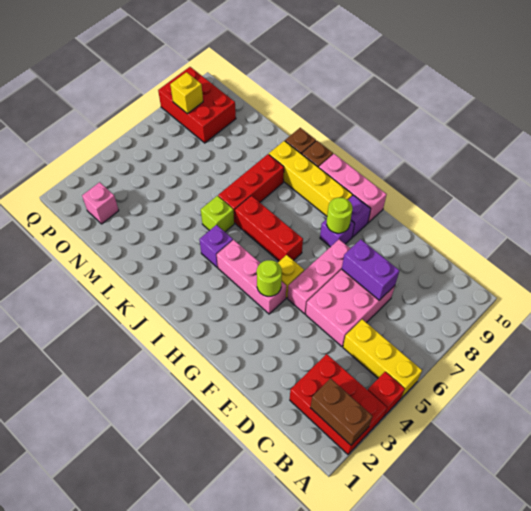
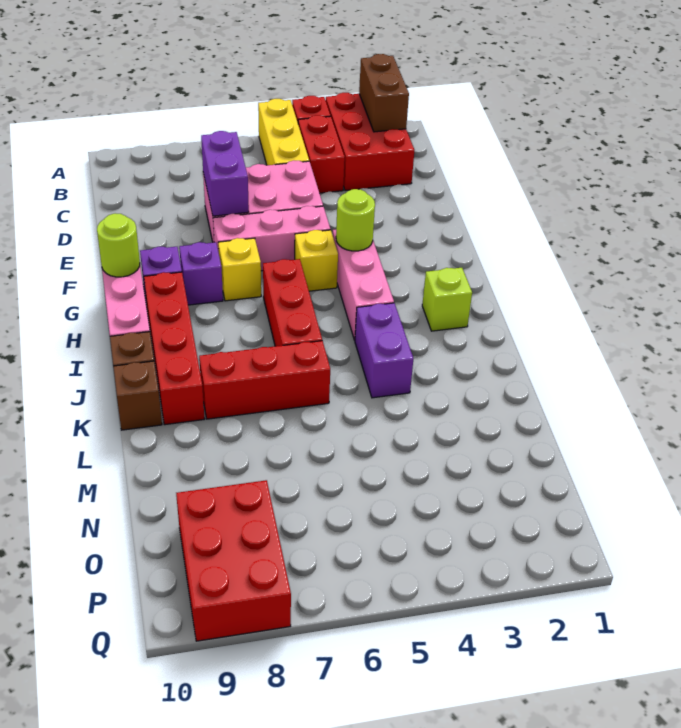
none -> red brick B4:C4 level 1
lime round brick G8 level 2 -> lime round brick G10 level 2
yellow brick H9:K9 level 1 -> red brick H9:K9 level 1
purple brick J4 level 1 -> purple brick J4:K4 level 1
lime brick K5 level 1 -> lime brick I2 level 1
pink brick O2 level 1 -> none
yellow brick P8 level 2 -> yellow brick G7 level 1

